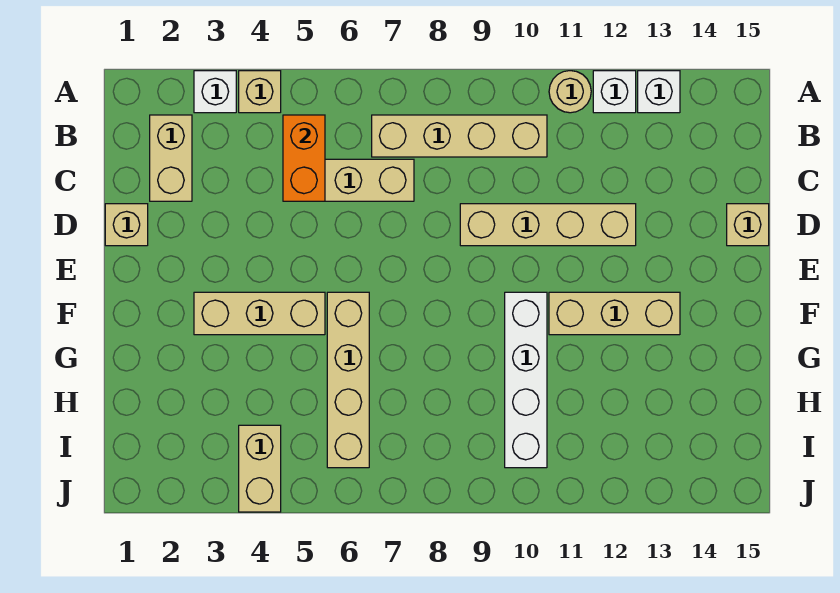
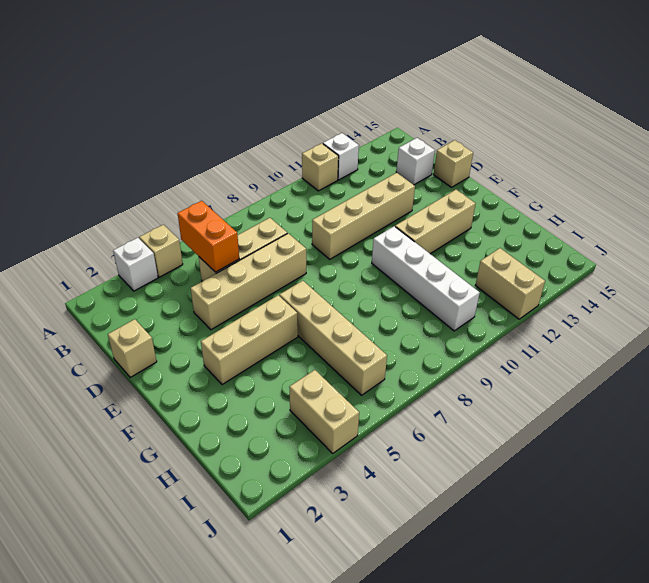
tan round brick A11 level 1 -> tan brick A11 level 1
white brick A13 level 1 -> white brick C14 level 1
tan brick B2:C2 level 1 -> tan brick I12:J12 level 1
tan brick B7:B10 level 1 -> tan brick D4:D7 level 1

